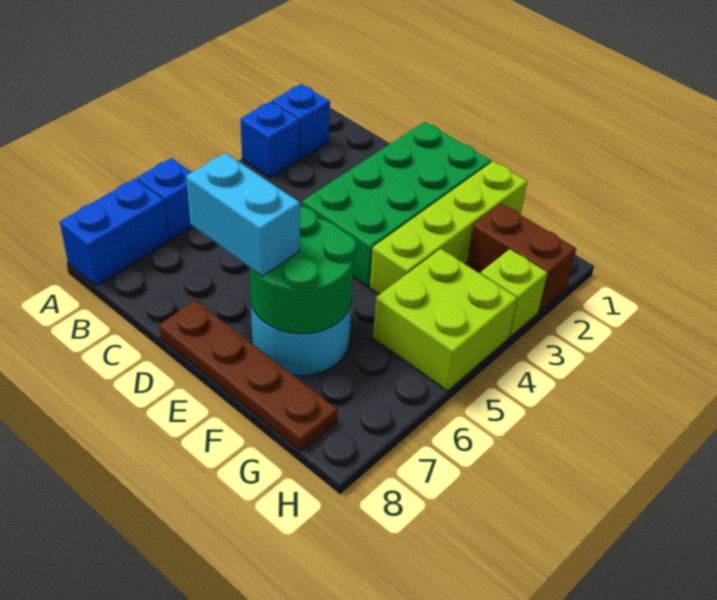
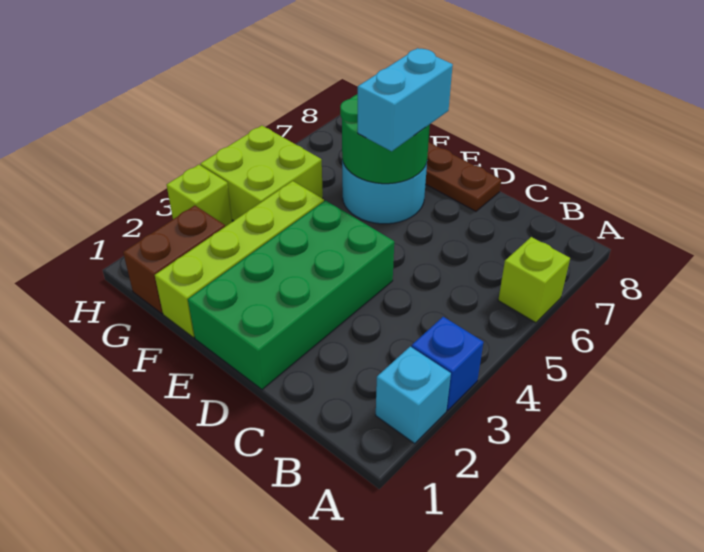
blue brick A2 level 1 -> cyan brick A2 level 1
blue brick A6 level 1 -> lime brick A6 level 1
blue brick A7:A8 level 1 -> none
cyan brick D7:E7 level 3 -> cyan brick E6:E7 level 3
brown brick G2:H2 level 1 -> brown brick G1:G2 level 1

